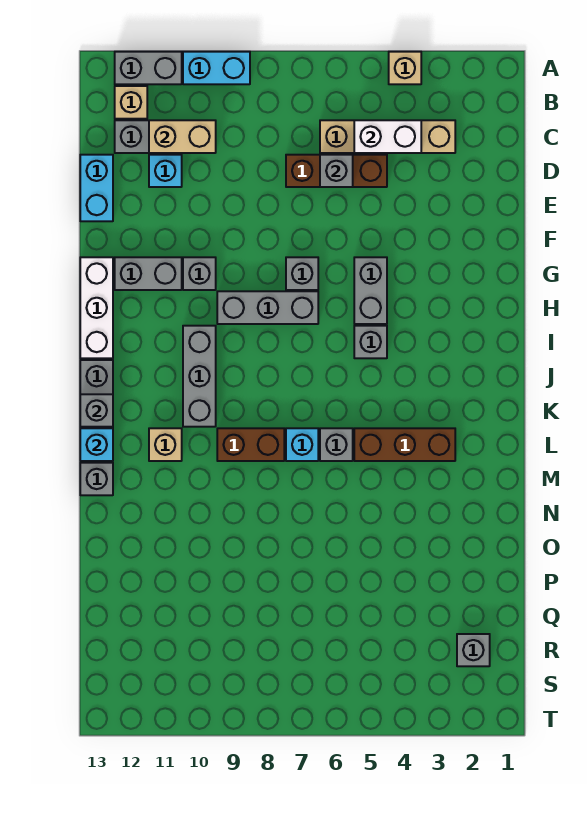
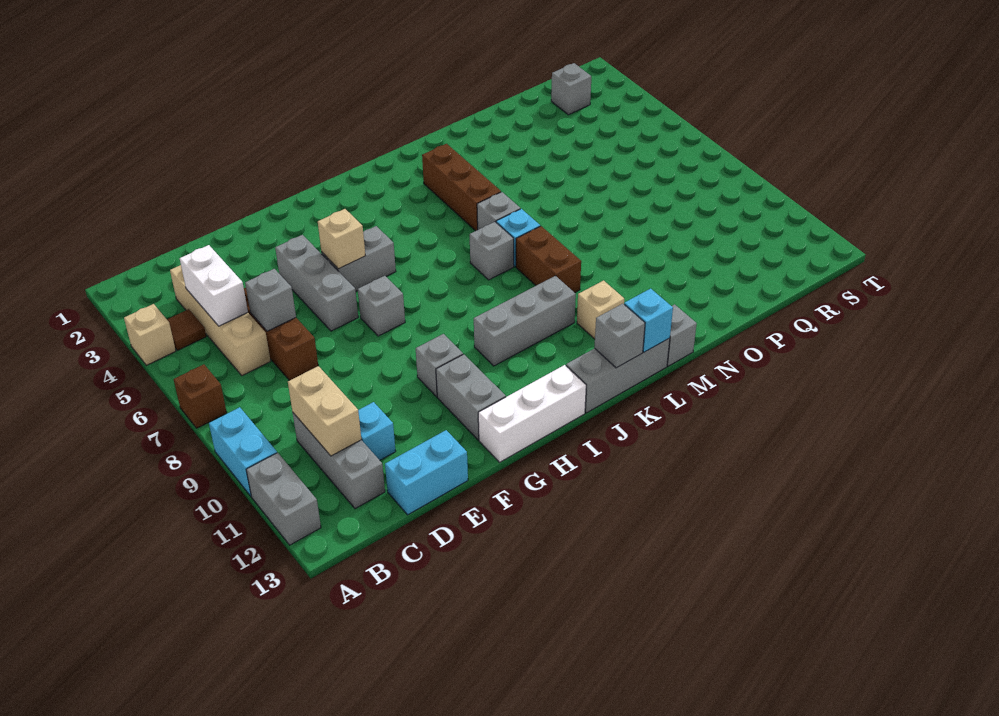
none -> brown brick A7 level 1
none -> brown tile B4 level 1
tan brick B12 level 1 -> tan brick G5 level 2
grey brick H7:H9 level 1 -> grey brick F4:F6 level 1
grey brick I5 level 1 -> grey brick K7 level 1

